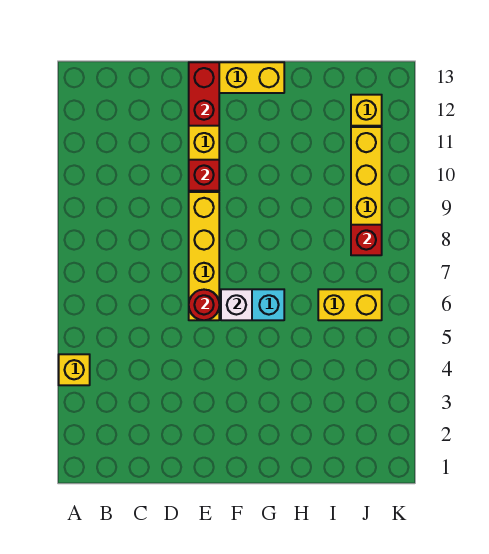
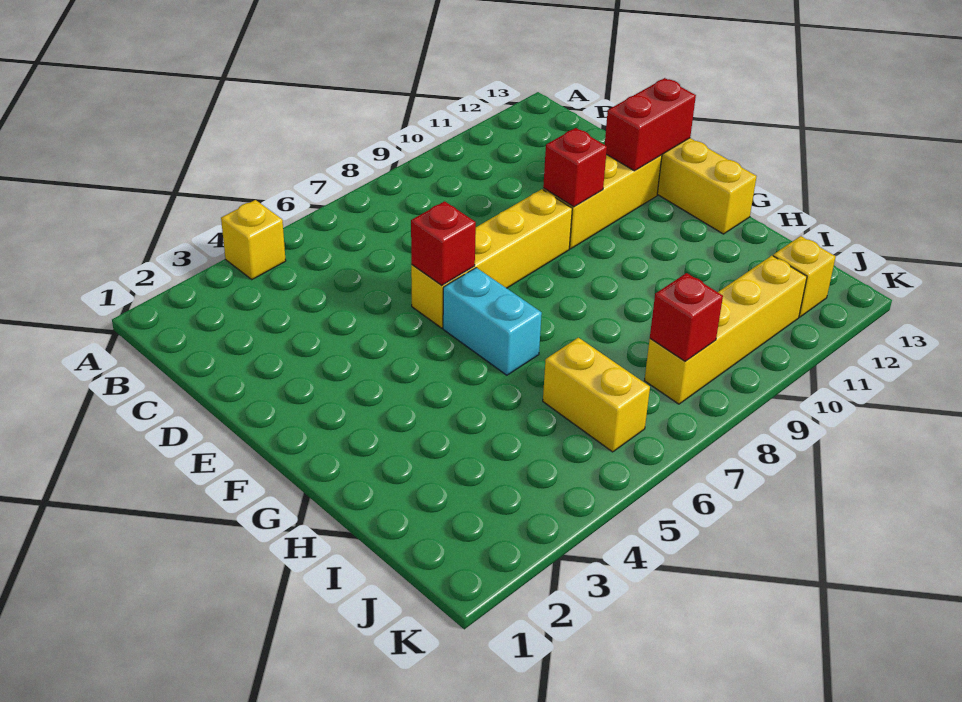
red round brick E6 level 2 -> red brick E6 level 2
white brick F6 level 2 -> none

